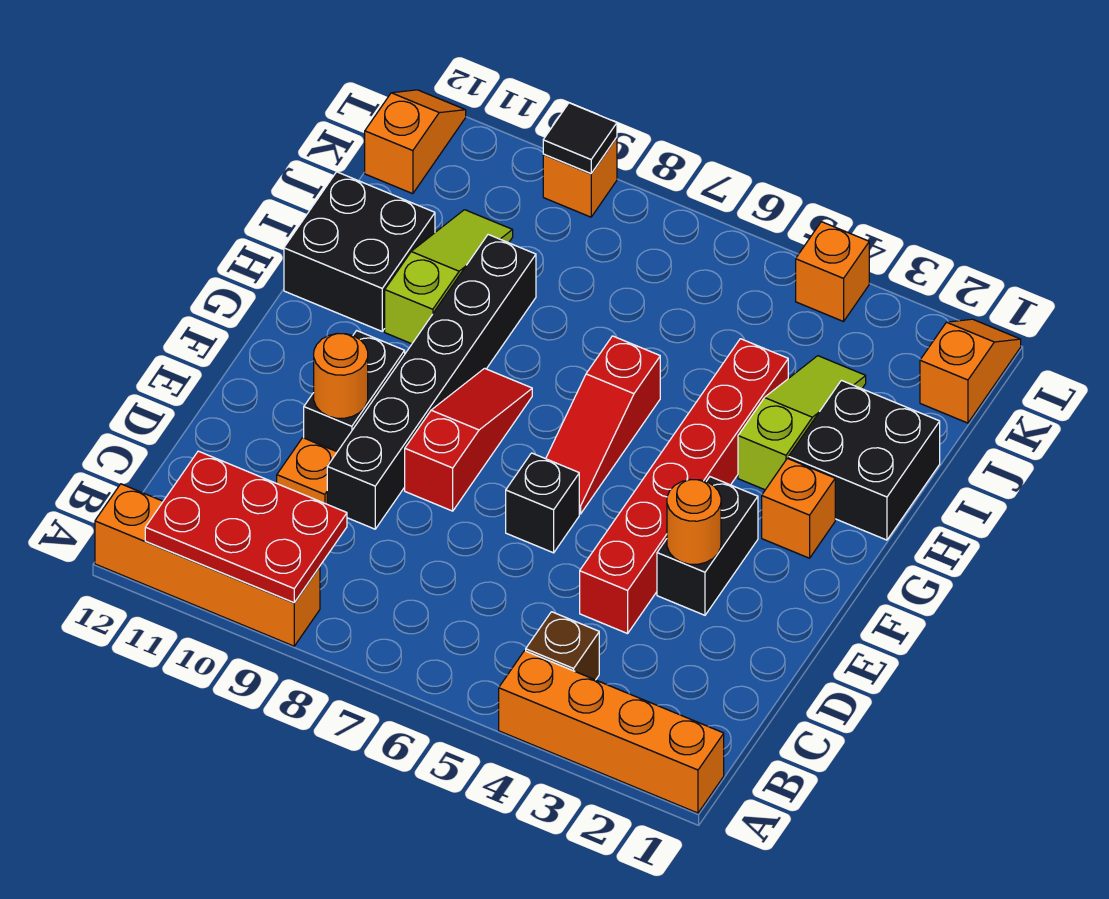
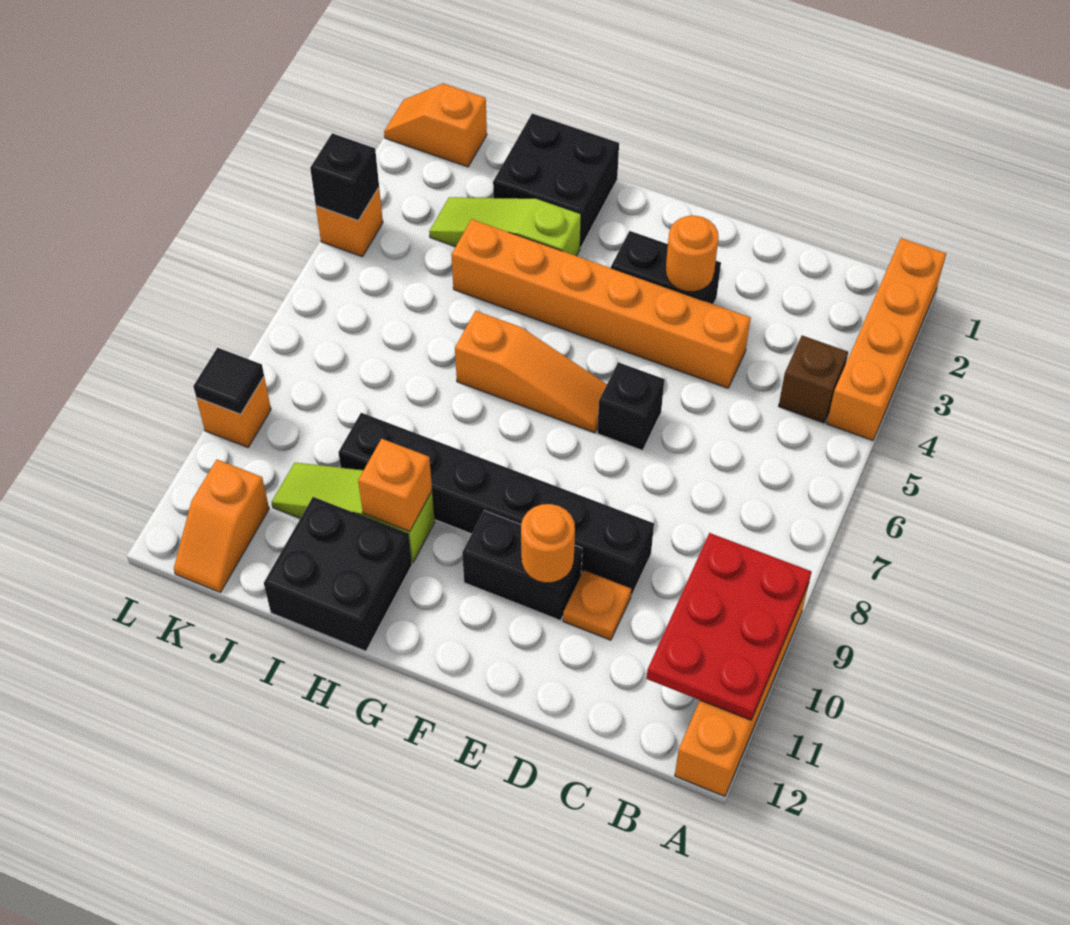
red brick D4:I4 level 1 -> orange brick D4:I4 level 1
red slope E8:G8 level 1 top E -> none
red slope F6:H6 level 1 top H -> orange slope F6:H6 level 1 top H
orange brick G2 level 1 -> orange brick H10 level 2
orange slope K12:L12 level 1 top K -> orange slope K11:K12 level 1 top 11
none -> black brick L4 level 2

